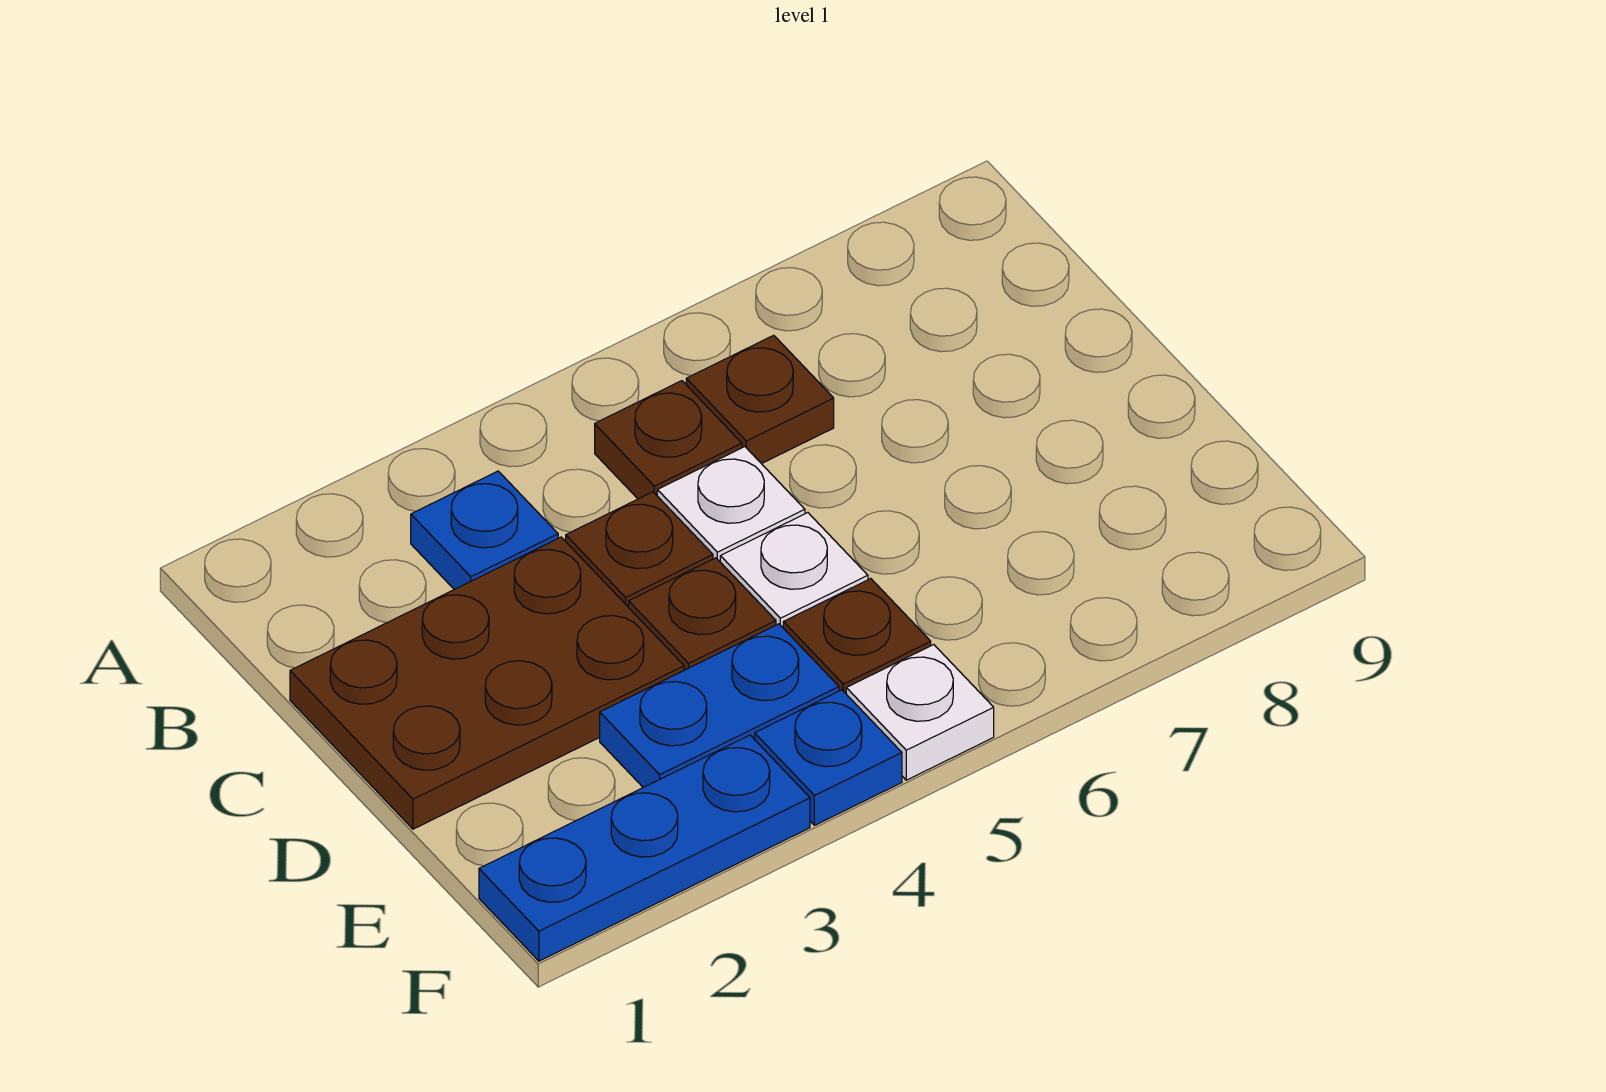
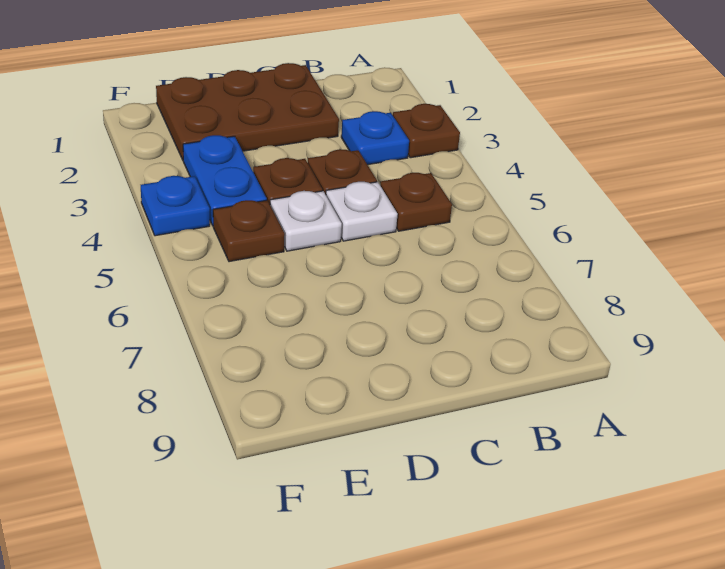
brown plate B6 level 1 -> brown plate A3 level 1
brown plate C1:D3 level 1 -> brown plate C1:E2 level 1
blue plate F1:F3 level 1 -> none
white plate F5 level 1 -> none

